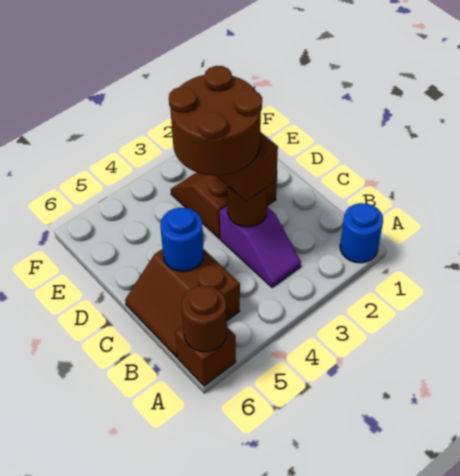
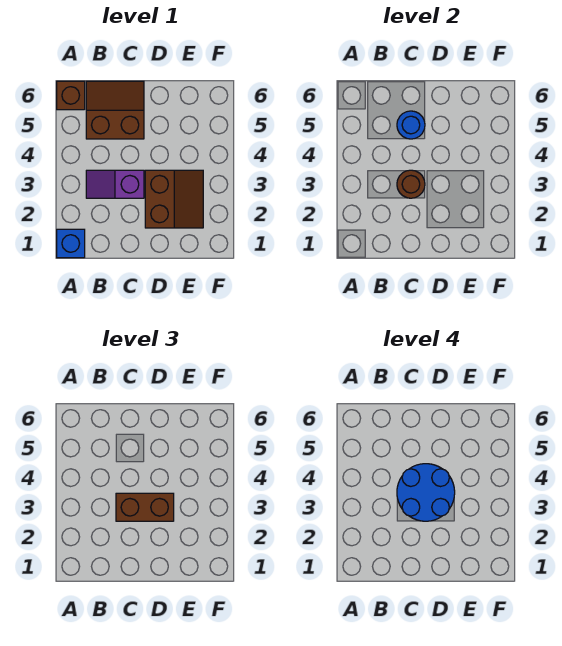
blue round brick A1 level 1 -> blue brick A1 level 1
brown round brick A6 level 2 -> none
brown round brick C3:D4 level 4 -> blue round brick C3:D4 level 4

